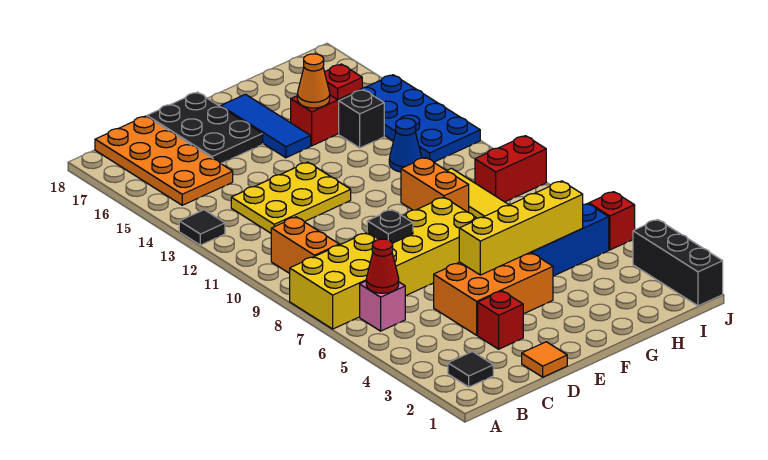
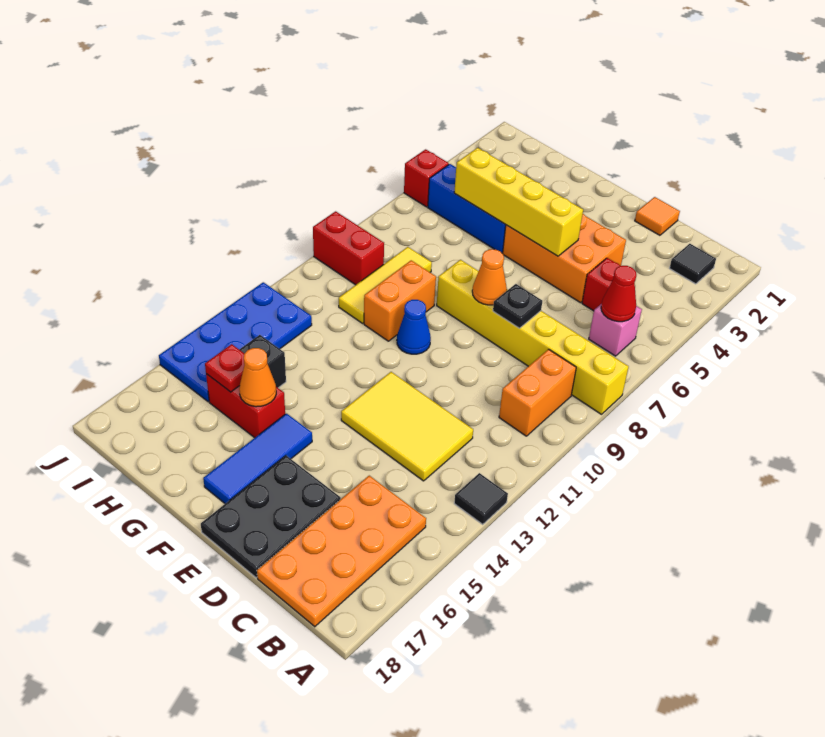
yellow brick A7:F8 level 1 -> yellow brick A8:F8 level 1
yellow plate C12:E13 level 1 -> yellow tile C12:E13 level 1
red brick D3 level 1 -> red brick C5 level 1
none -> orange cone E8 level 2
blue cone H12 level 1 -> blue cone F10 level 1
black brick J1:J3 level 1 -> none

